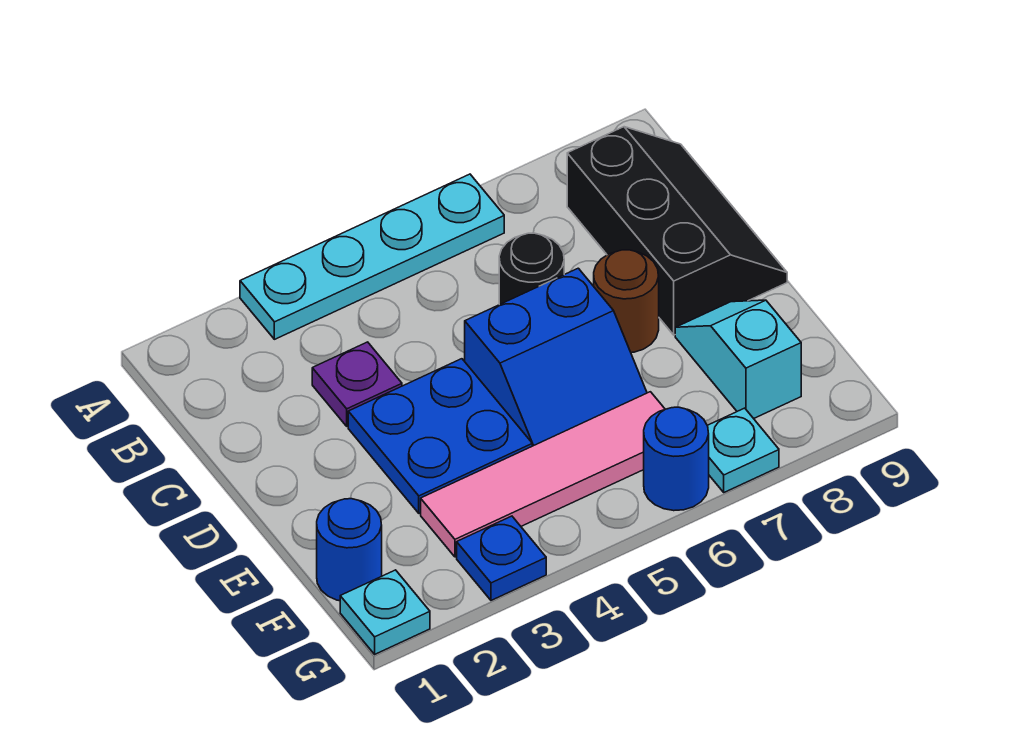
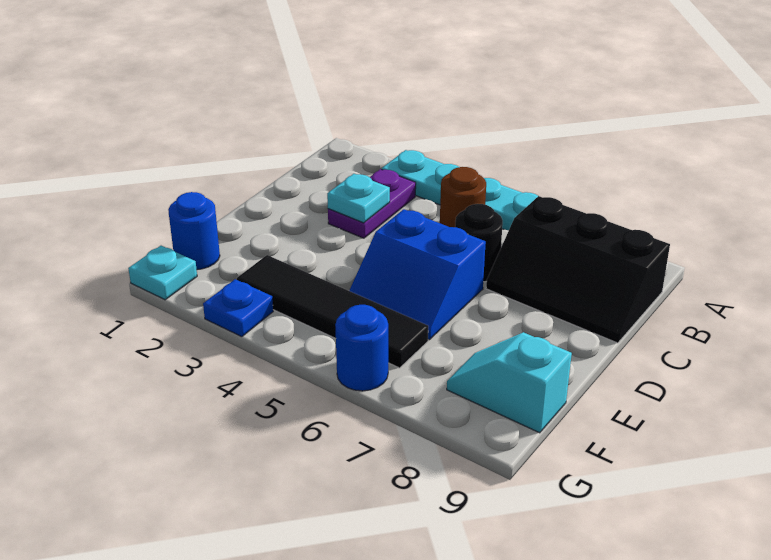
black slope B8:D9 level 1 top 8 -> black slope B7:C9 level 1 top B
purple plate C3 level 1 -> purple plate B3:C3 level 1
blue plate D3:E4 level 1 -> none
brown round brick D7 level 1 -> brown round brick B5 level 1
cyan slope E8:F8 level 1 top F -> cyan slope F8:F9 level 1 top 9
pink tile F3:F6 level 1 -> black tile F3:F6 level 1
cyan plate G7 level 1 -> cyan plate C3 level 2

